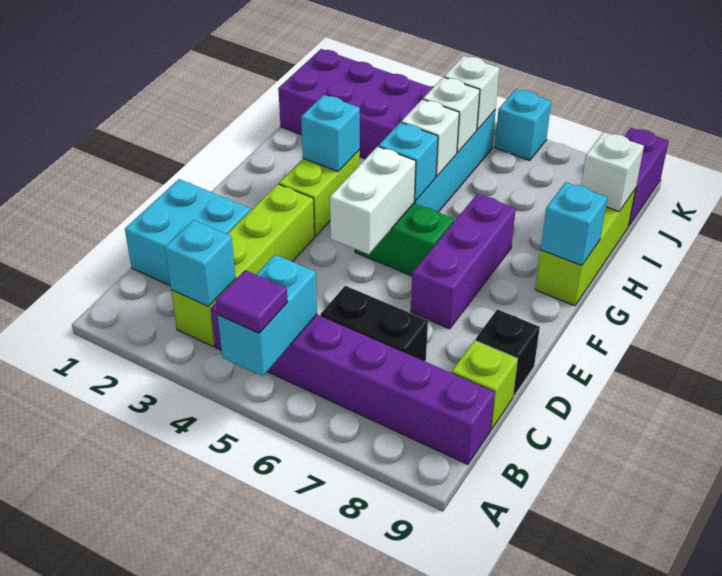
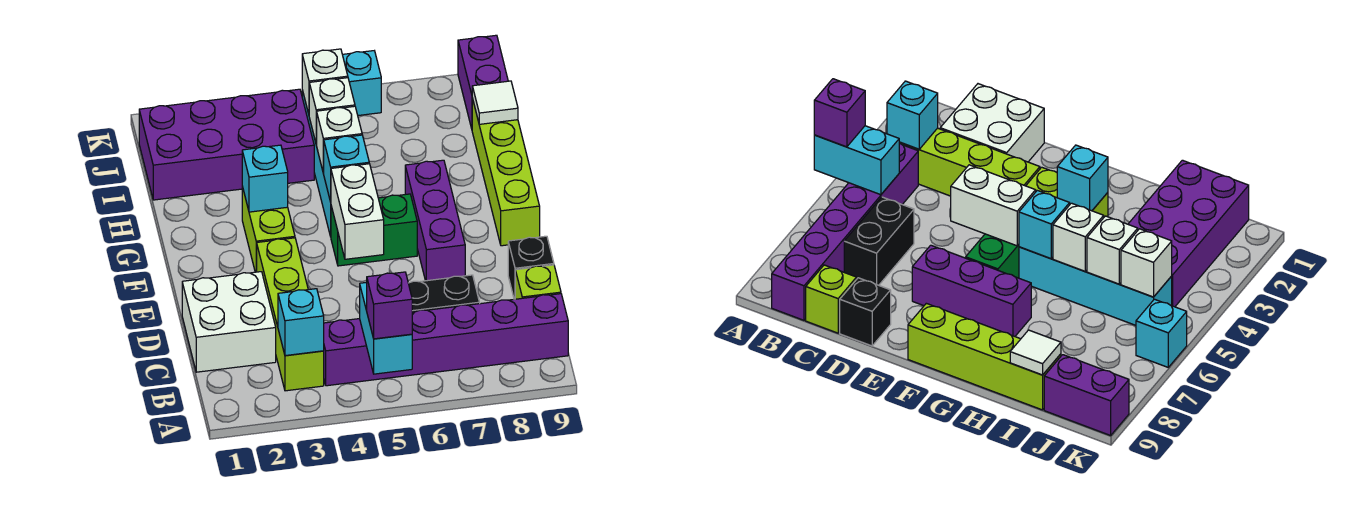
purple tile A5 level 3 -> purple brick A5 level 3
cyan brick C1:D2 level 1 -> white brick C1:D2 level 1
lime brick G9:I9 level 1 -> lime brick F9:I9 level 1
cyan brick G9 level 2 -> none
white brick I9 level 2 -> white tile I9 level 2

